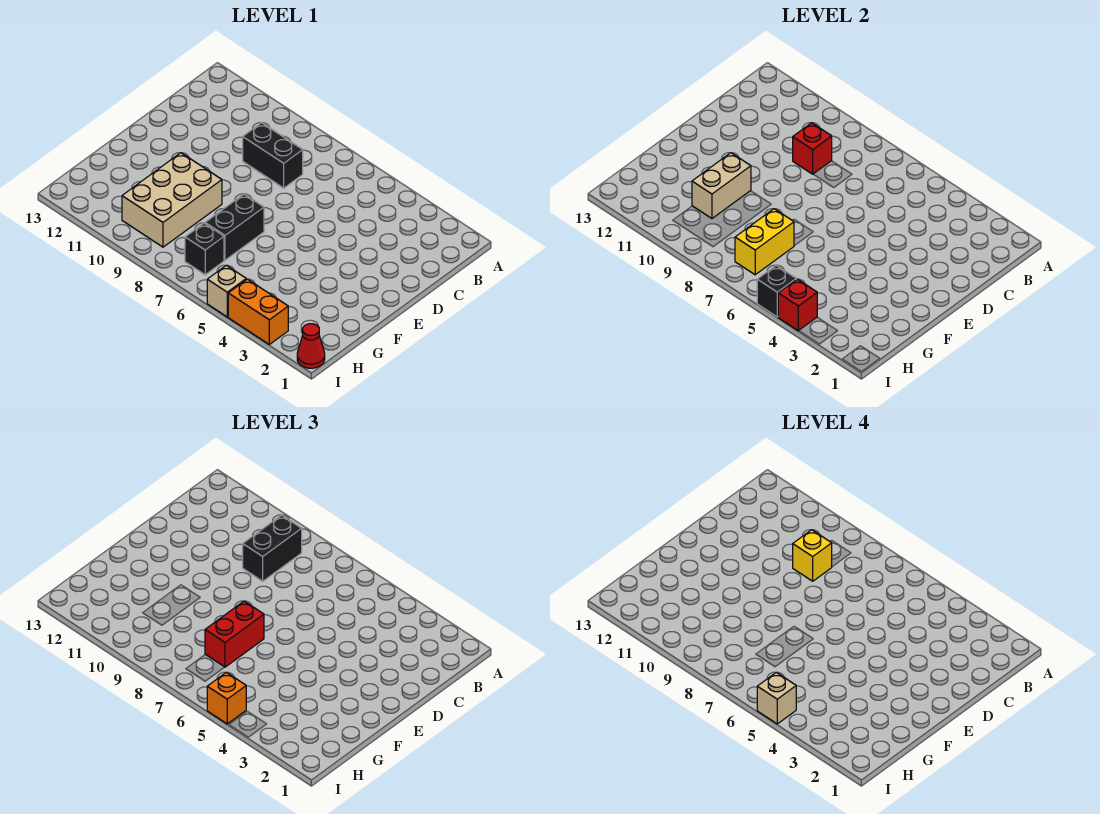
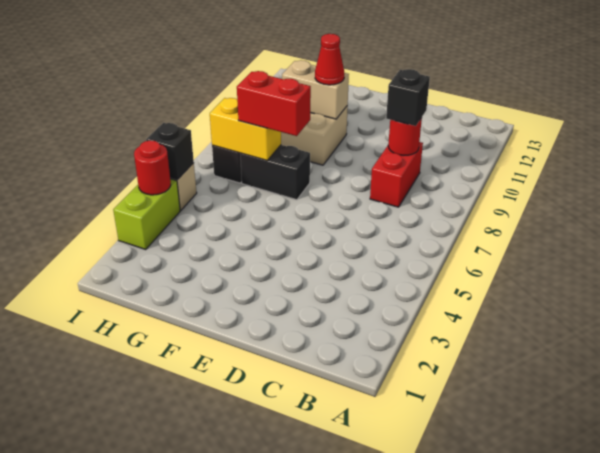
black brick B9:C9 level 3 -> black brick C9 level 3
black brick C8:C9 level 1 -> red brick C8:C9 level 1
red brick C9 level 2 -> red round brick C9 level 2
yellow brick C9 level 4 -> none
red cone I1 level 1 -> red cone F10 level 3
orange brick I3:I4 level 1 -> lime brick I3:I4 level 1
red brick I4 level 2 -> red round brick I4 level 2
orange brick I5 level 3 -> none
tan brick I5 level 4 -> none

